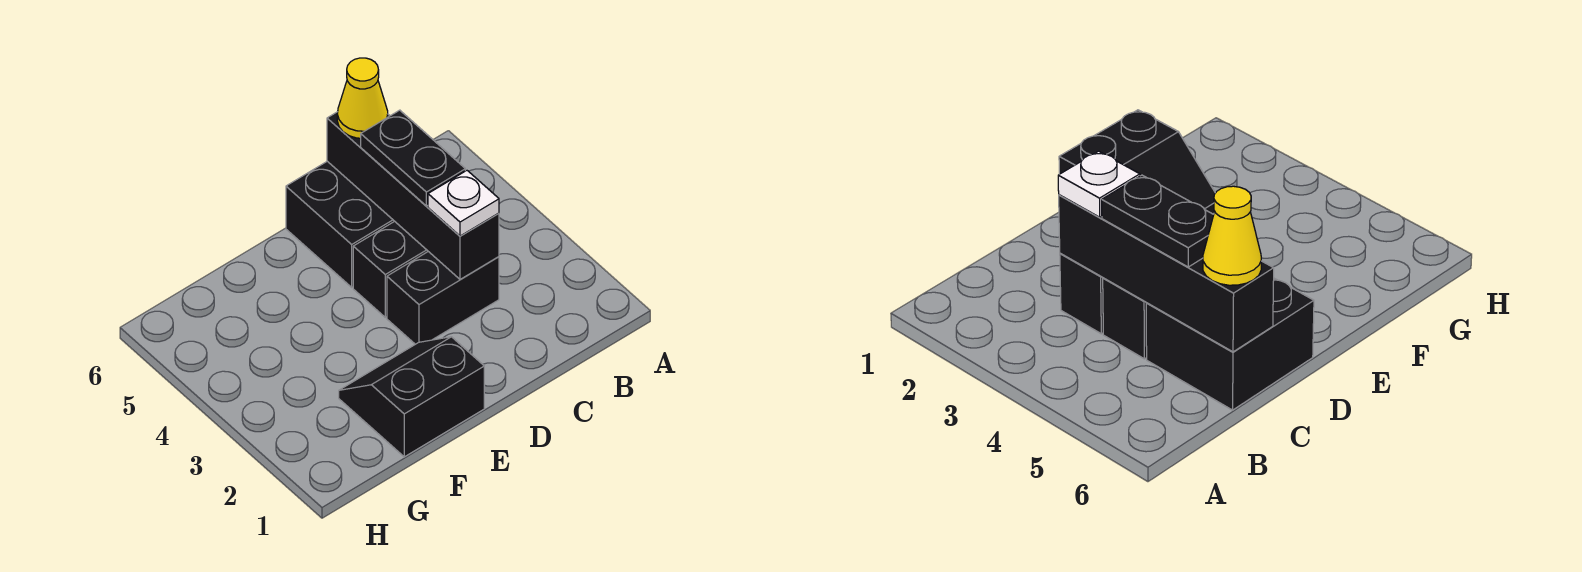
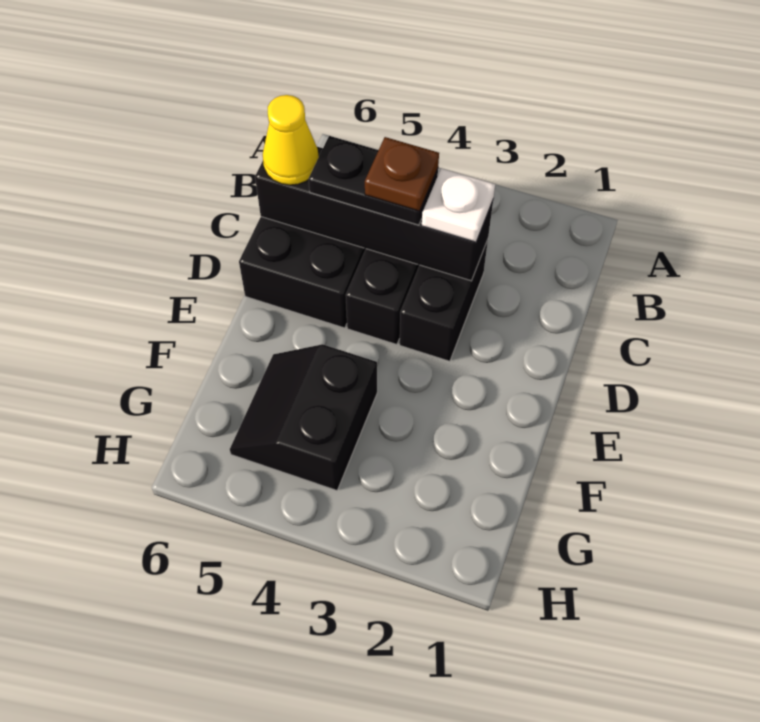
none -> brown plate C4 level 4
black slope E1:F2 level 1 top 1 -> black slope F4:G5 level 1 top 4

